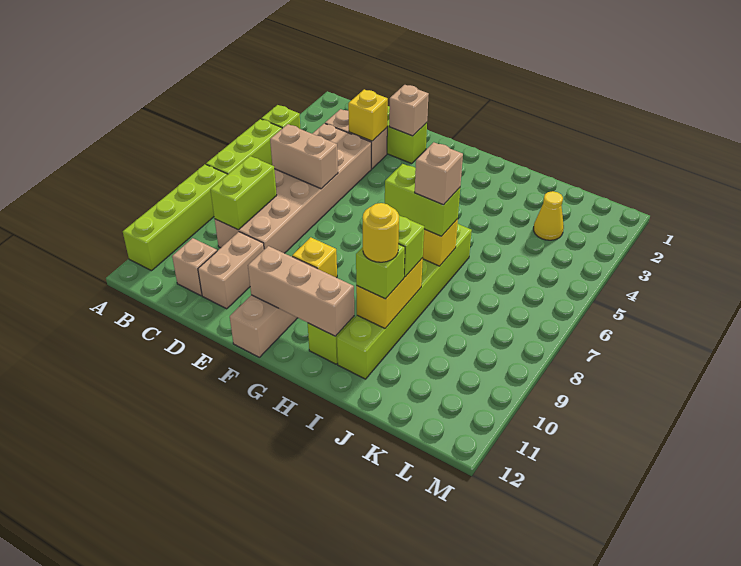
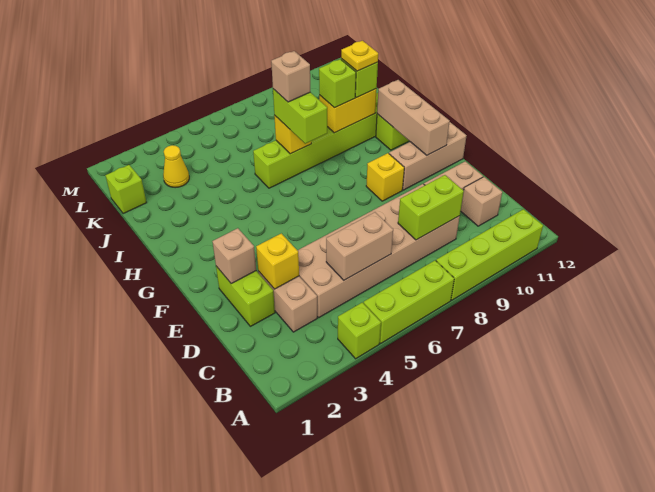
tan brick C6:D6 level 2 -> tan brick C5:C6 level 2
yellow round brick I10 level 4 -> yellow plate I10 level 4
none -> lime brick K1 level 1

